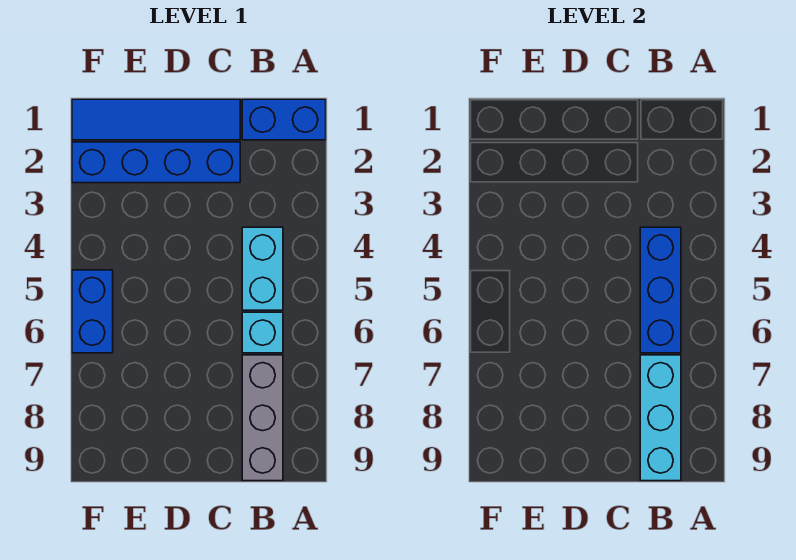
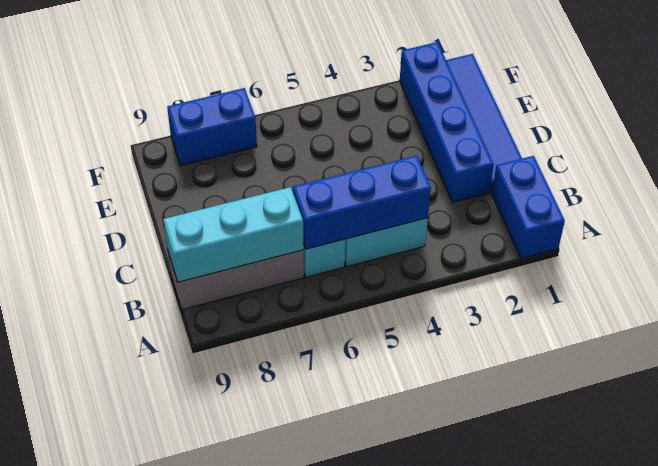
blue brick F5:F6 level 1 -> blue brick F7:F8 level 1

